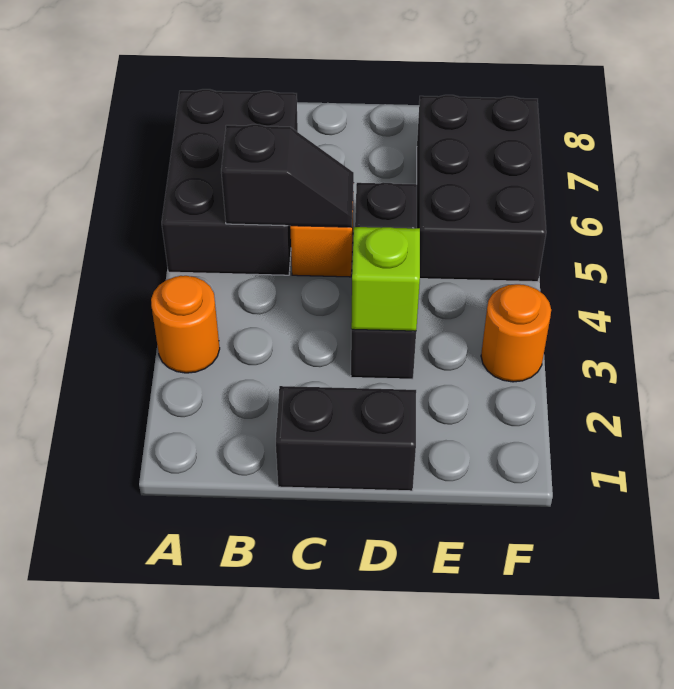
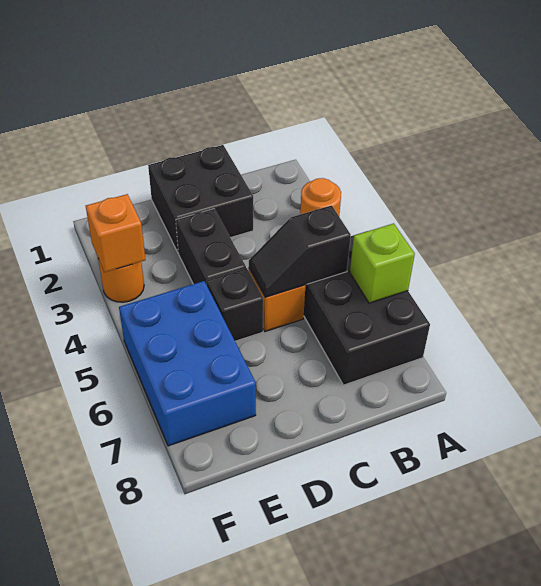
black brick C1:D1 level 1 -> black brick C1:D2 level 1
lime brick D3 level 2 -> lime brick A6 level 2
black brick E5:F7 level 1 -> blue brick E5:F7 level 1
none -> orange brick F3 level 2

